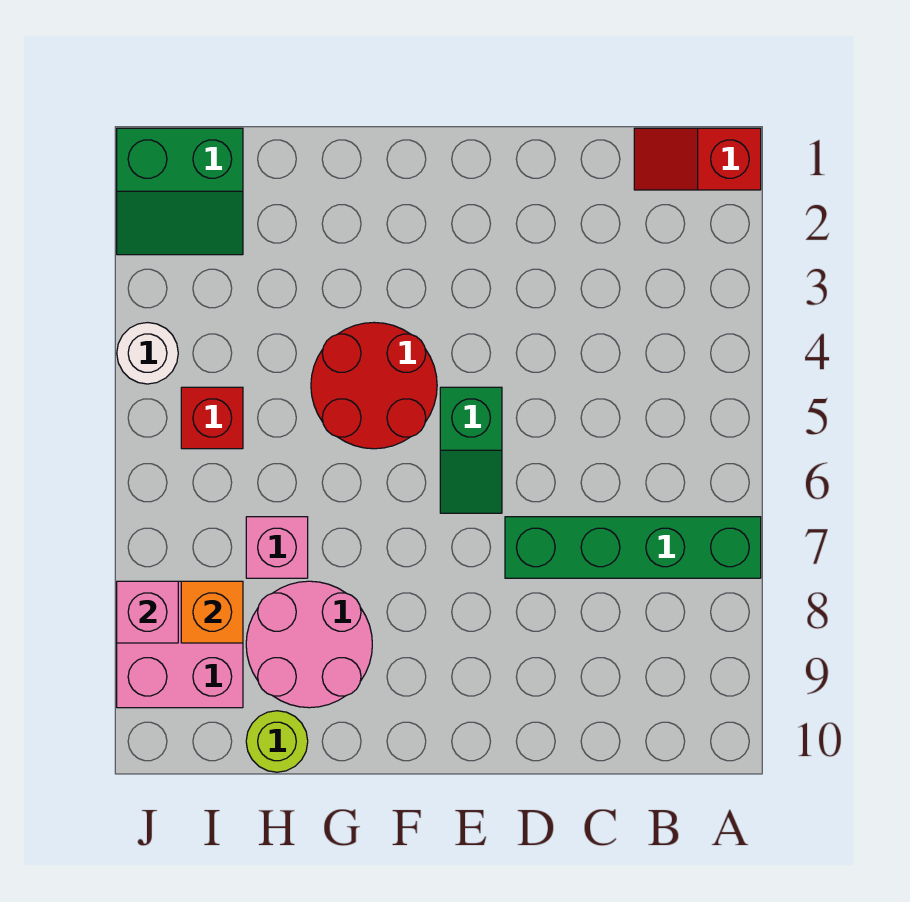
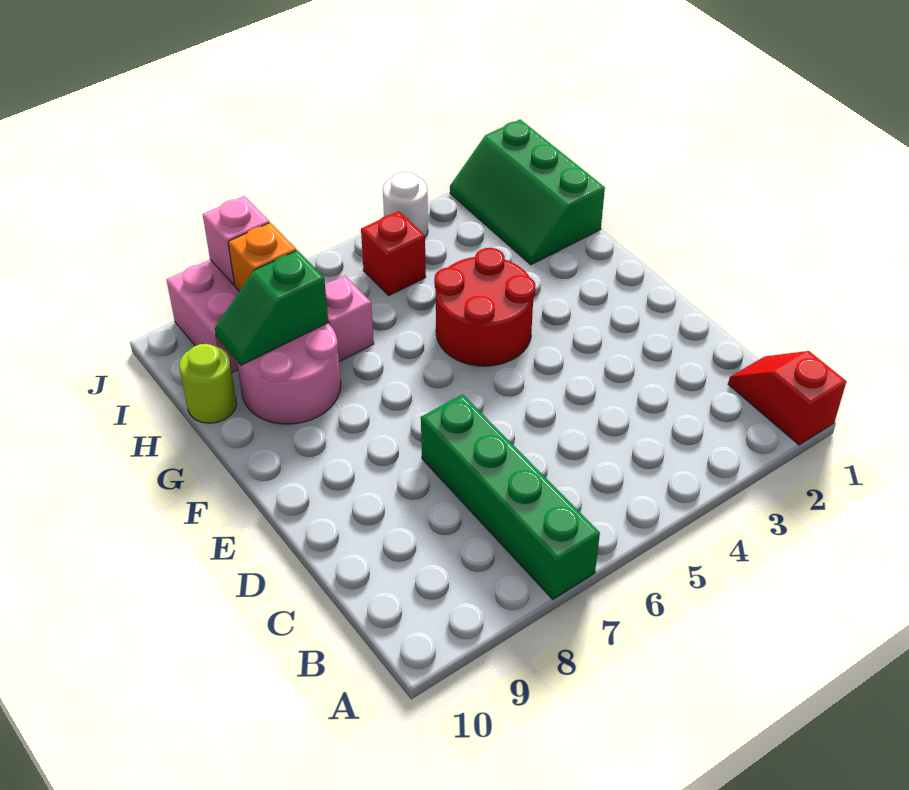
green slope E5:E6 level 1 top 5 -> green slope H8:H9 level 2 top 8
green slope I1:J2 level 1 top 1 -> green slope H1:J2 level 1 top 1

